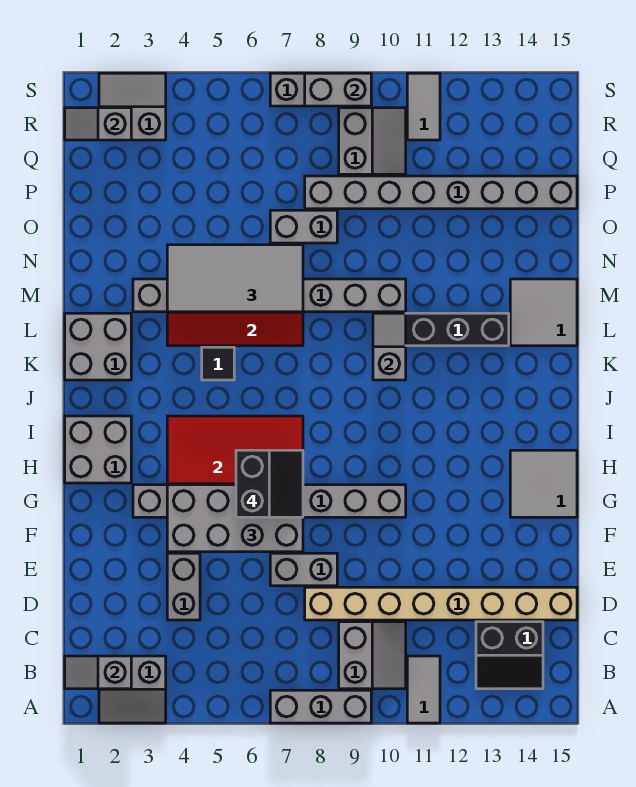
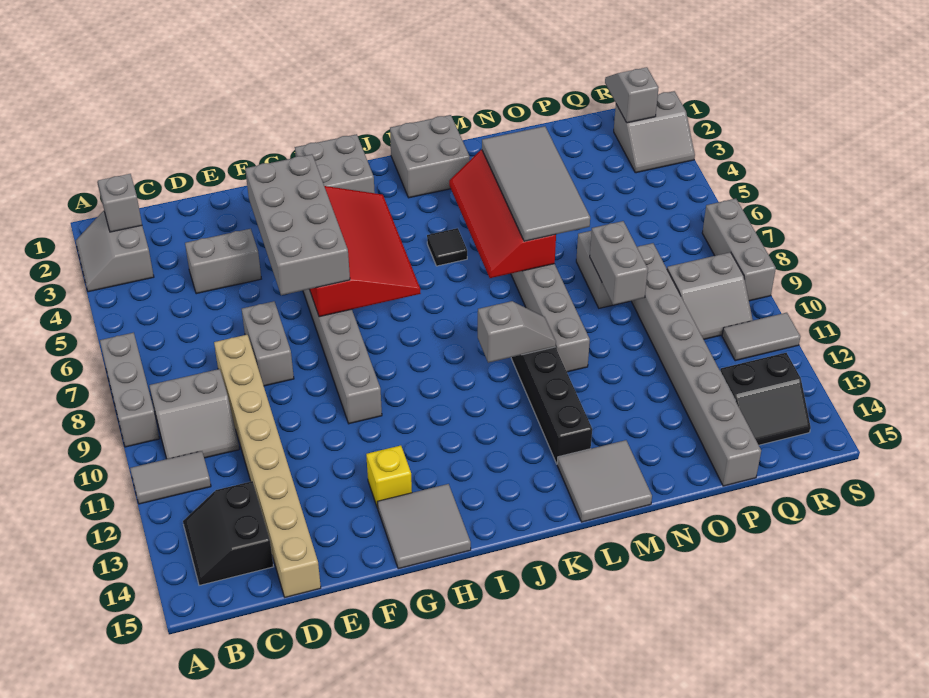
black slope G6:H7 level 4 top 6 -> black slope Q13:R14 level 1 top 13
none -> yellow brick G13 level 1
grey slope R2:S3 level 1 top R -> grey slope R2:S3 level 1 top 2
grey brick S8:S9 level 2 -> grey brick O8:O9 level 2

